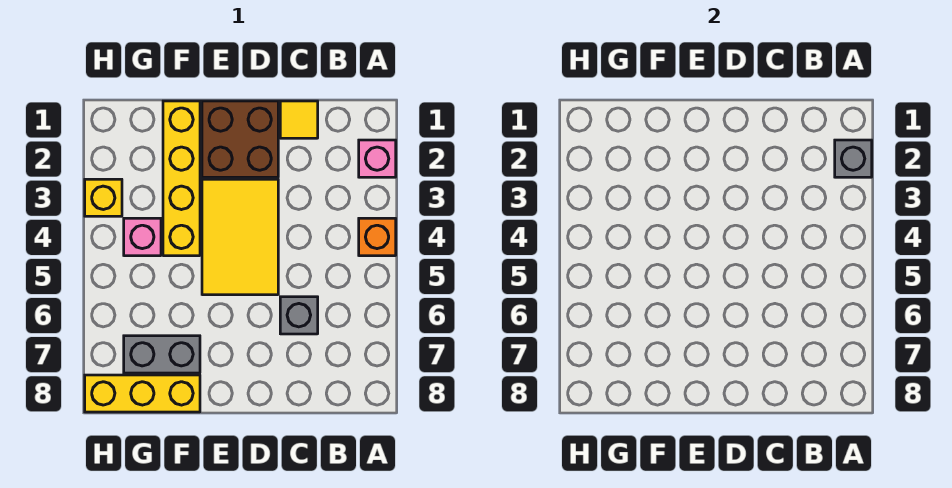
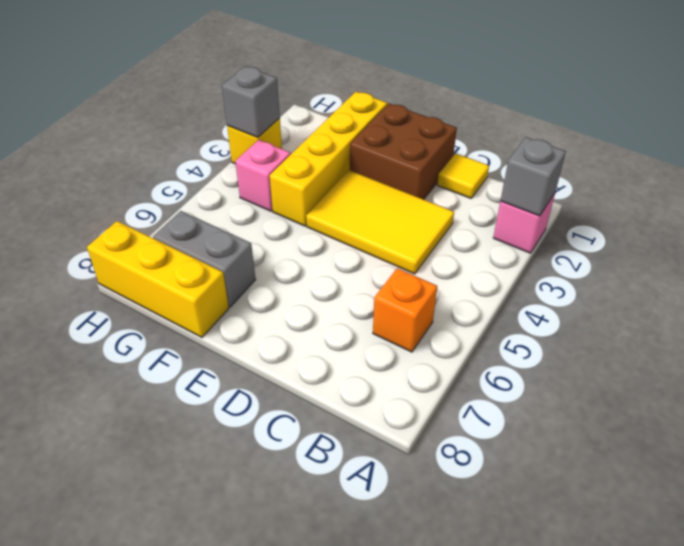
orange brick A4 level 1 -> orange brick B6 level 1
grey brick C6 level 1 -> grey brick H3 level 2
yellow tile D3:E5 level 1 -> yellow tile C3:E4 level 1

